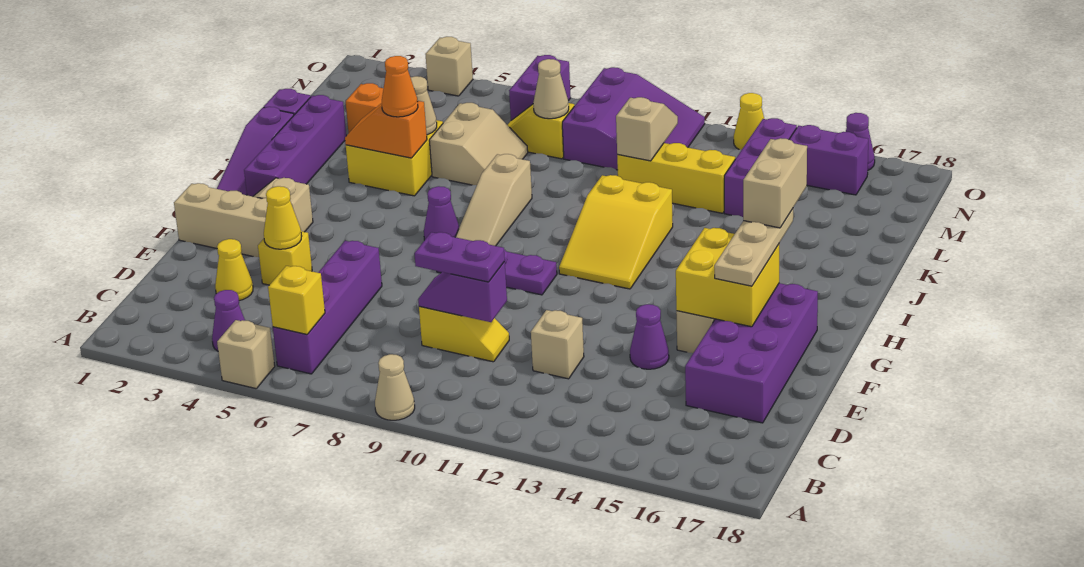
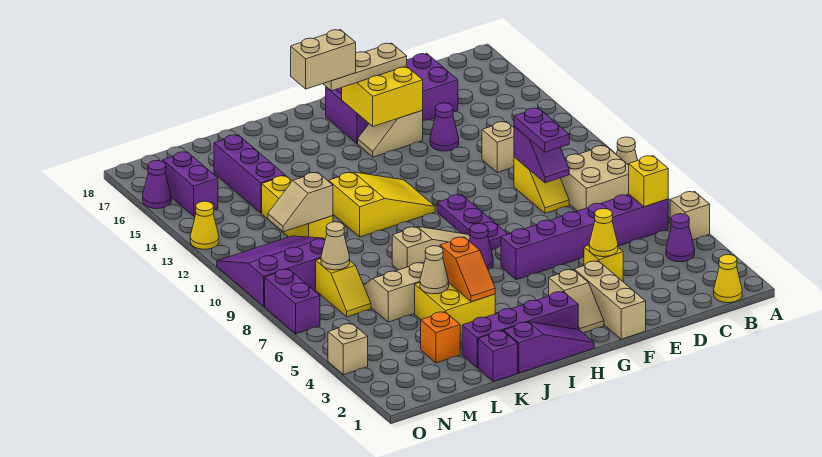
purple brick B6:E6 level 1 -> purple brick B6:G6 level 1
none -> tan brick B8:C9 level 1
yellow cone D3 level 1 -> yellow cone B1 level 1
yellow slope D9:D10 level 1 top 9 -> yellow slope D9:D10 level 1 top 10
orange cone J5 level 3 -> none
purple brick L14:N14 level 1 -> purple brick L14:L16 level 1
purple brick N7:O7 level 1 -> purple brick O7:O8 level 1

